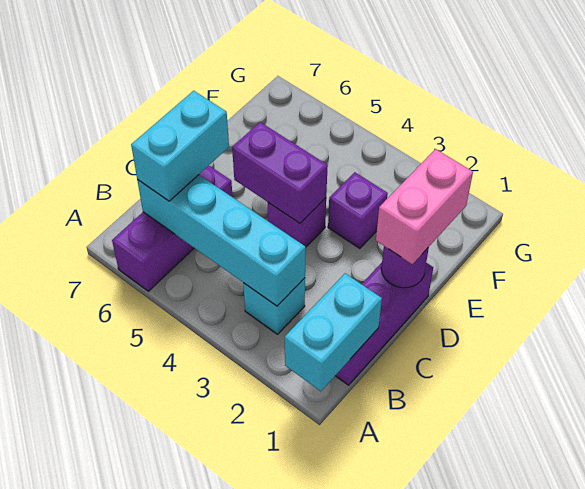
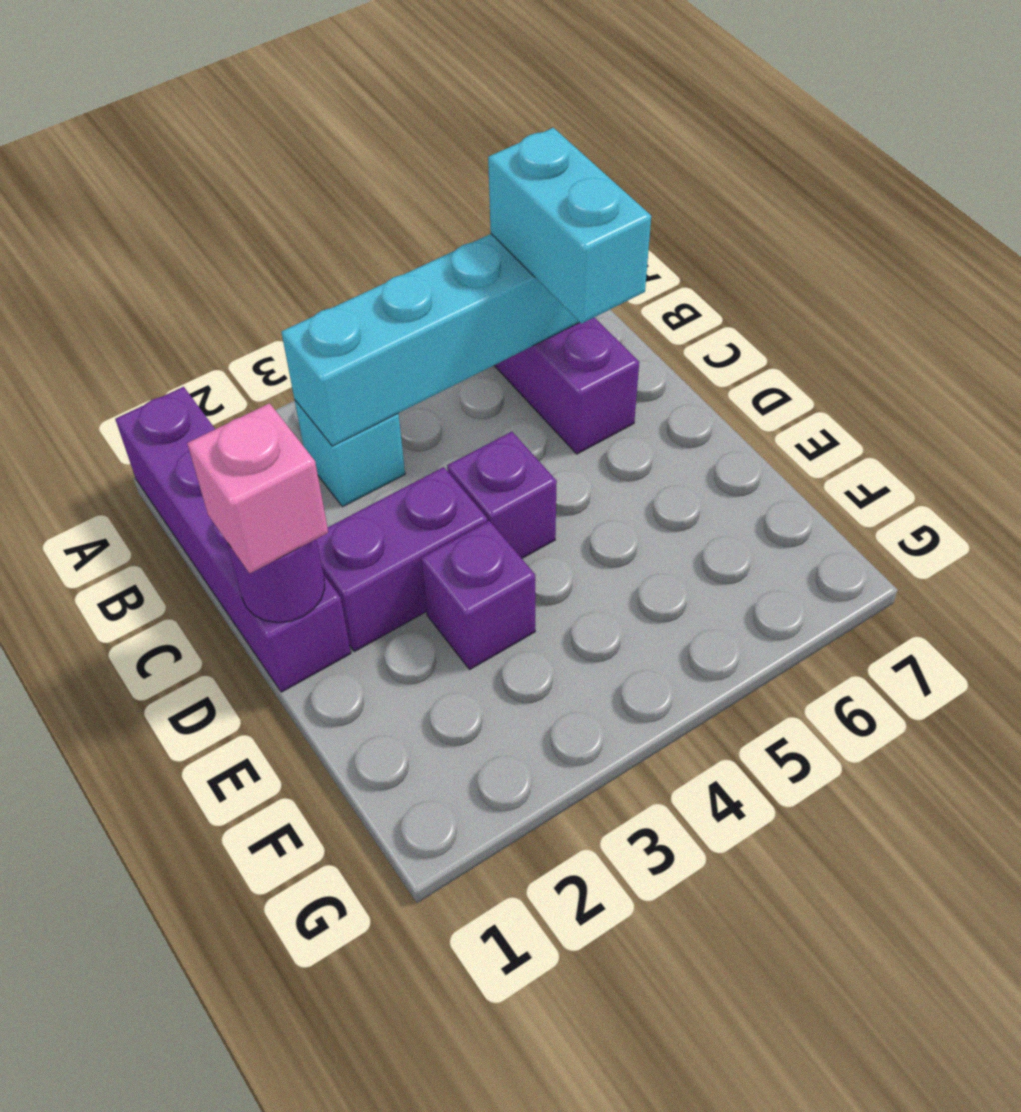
cyan brick A1:B1 level 2 -> none
purple brick B1:D1 level 1 -> purple brick A1:D1 level 1
pink brick D1:E1 level 3 -> pink brick D1 level 3
purple brick D4:D5 level 2 -> purple brick D2:D3 level 1

